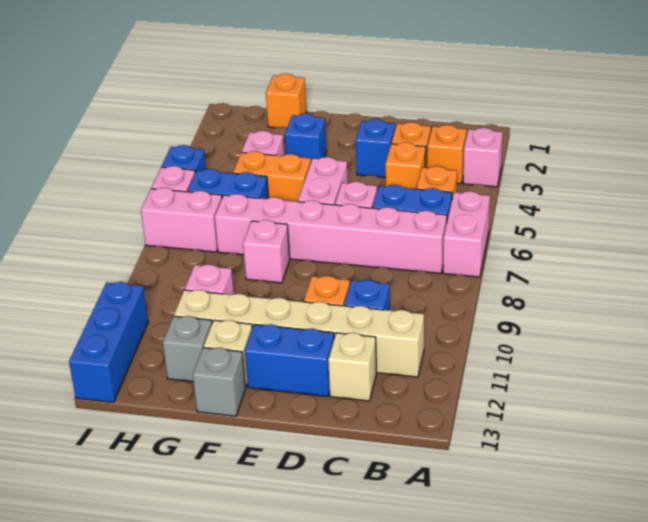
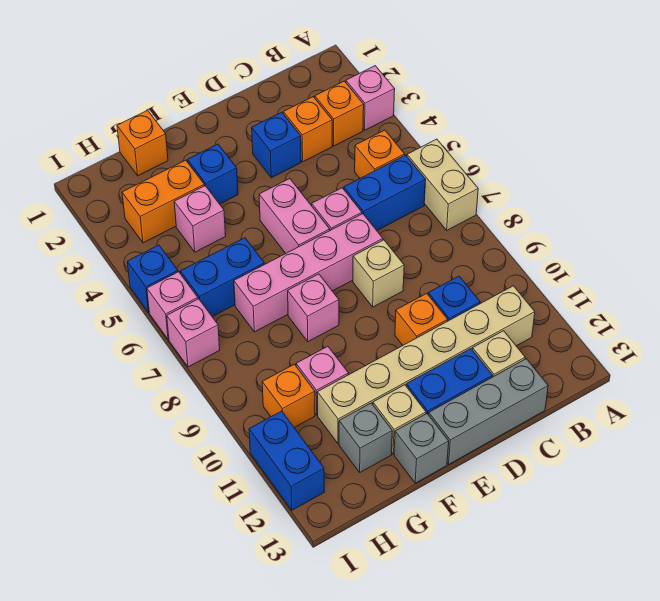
pink brick A6:A7 level 1 -> tan brick A6:A7 level 1
pink brick B7:G7 level 1 -> pink brick D7:G7 level 1
orange brick C4 level 1 -> orange brick H10 level 1
none -> grey brick C13:E13 level 1
none -> tan brick D8 level 1
orange brick F5:G5 level 1 -> orange brick G3:H3 level 1
pink brick H7:I7 level 1 -> pink brick I7 level 1
blue brick I11:I13 level 1 -> blue brick I11:I12 level 1

